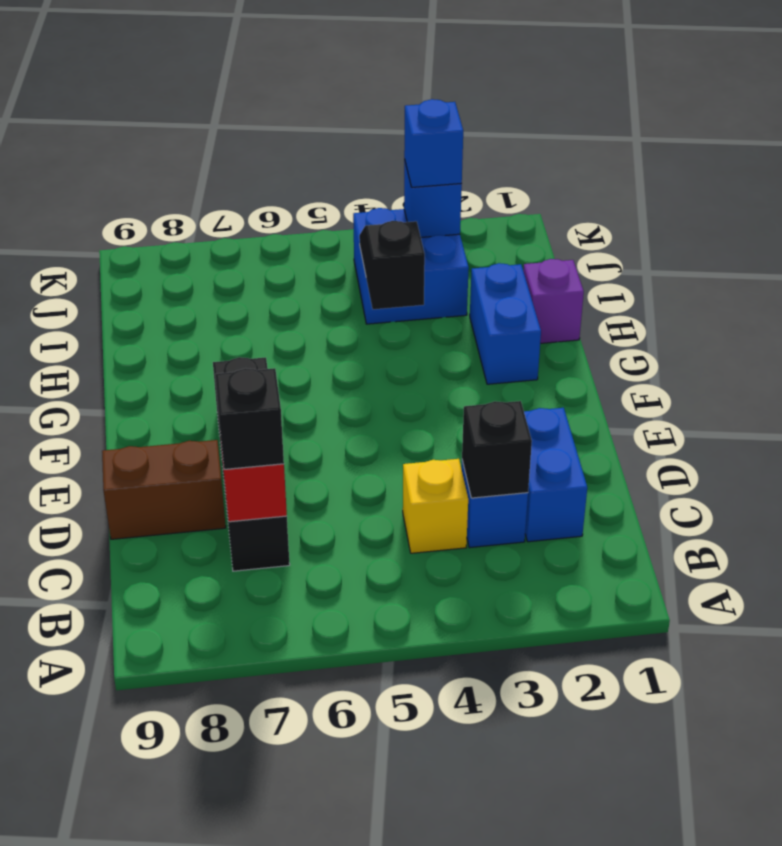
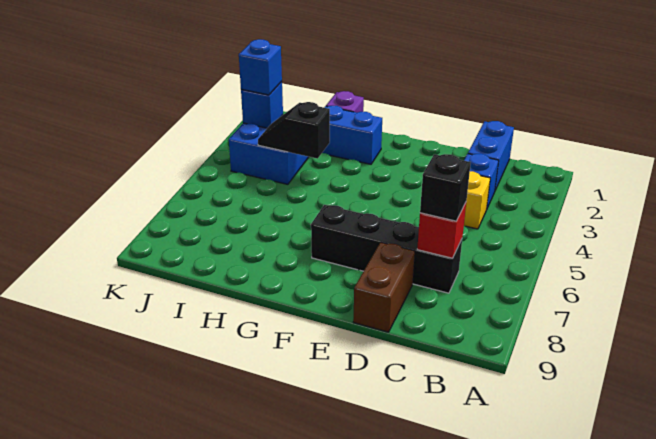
blue brick C2:D2 level 1 -> blue brick C1:C2 level 1
black brick C3 level 2 -> none

